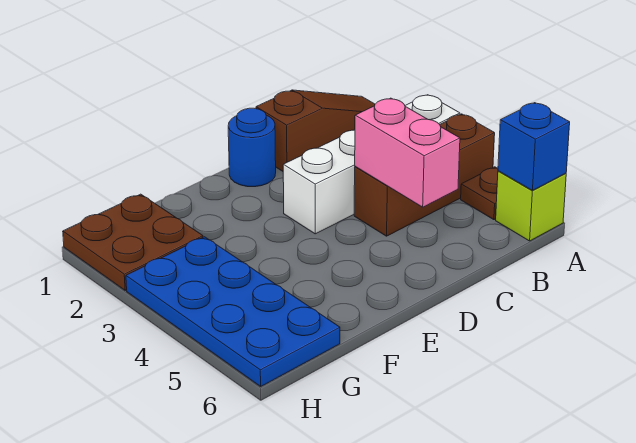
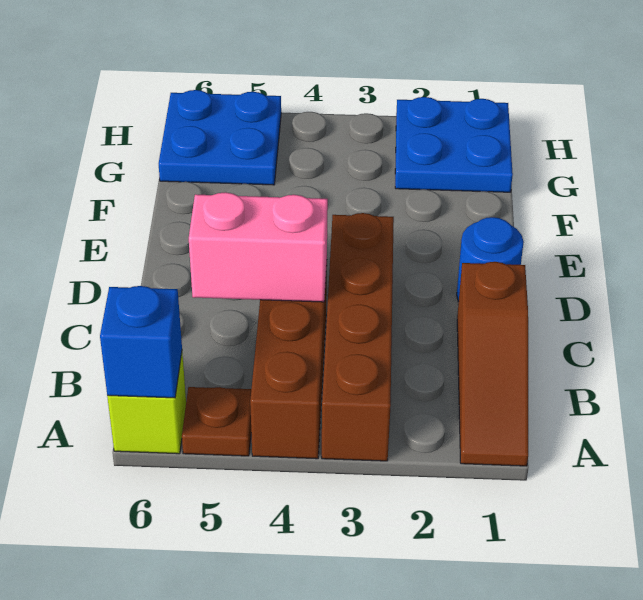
white brick A3:D3 level 1 -> brown brick A3:D3 level 1
brown plate G1:H2 level 1 -> blue plate G1:H2 level 1
blue plate G3:H6 level 1 -> blue plate G5:H6 level 1

